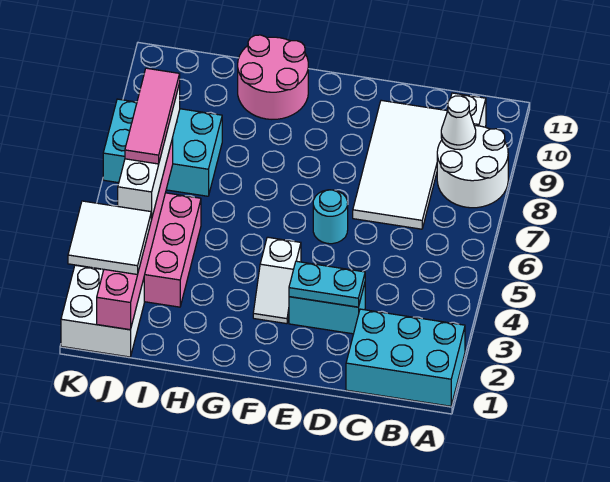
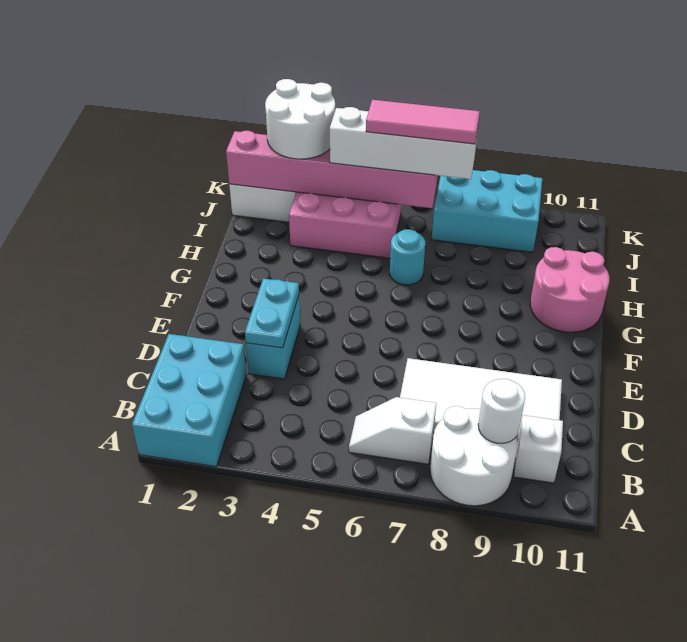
white cone B9 level 2 -> white round brick B9 level 2
cyan round brick E6 level 1 -> cyan round brick H6 level 1
white slope F3:F4 level 1 top 4 -> white slope B6:B7 level 1 top 7
cyan brick I7:K8 level 1 -> cyan brick J7:K9 level 1
white tile J2:K3 level 3 -> white round brick J2:K3 level 3

